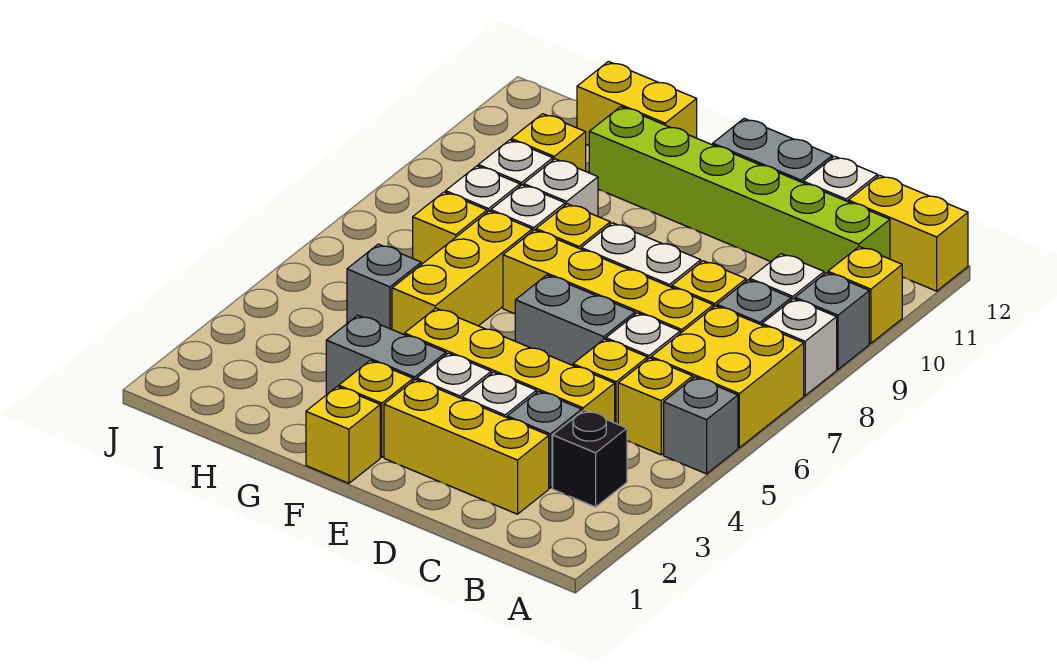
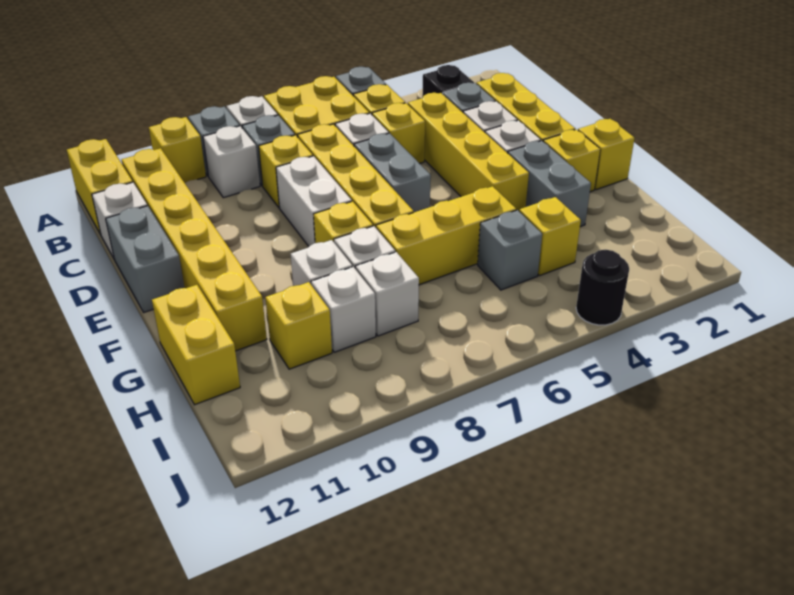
lime brick B11:G11 level 1 -> yellow brick B11:G11 level 1
yellow brick H7 level 1 -> yellow brick H4 level 1
none -> black round brick J4 level 1

